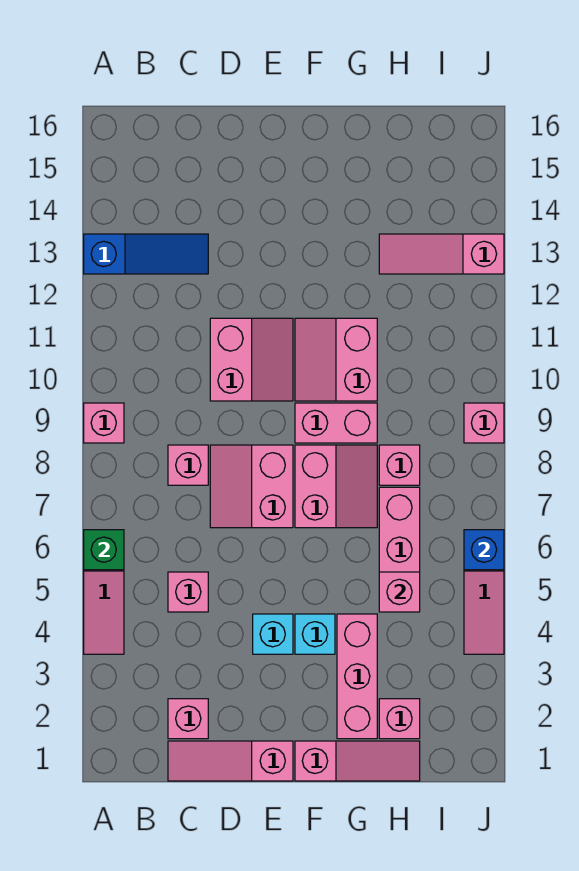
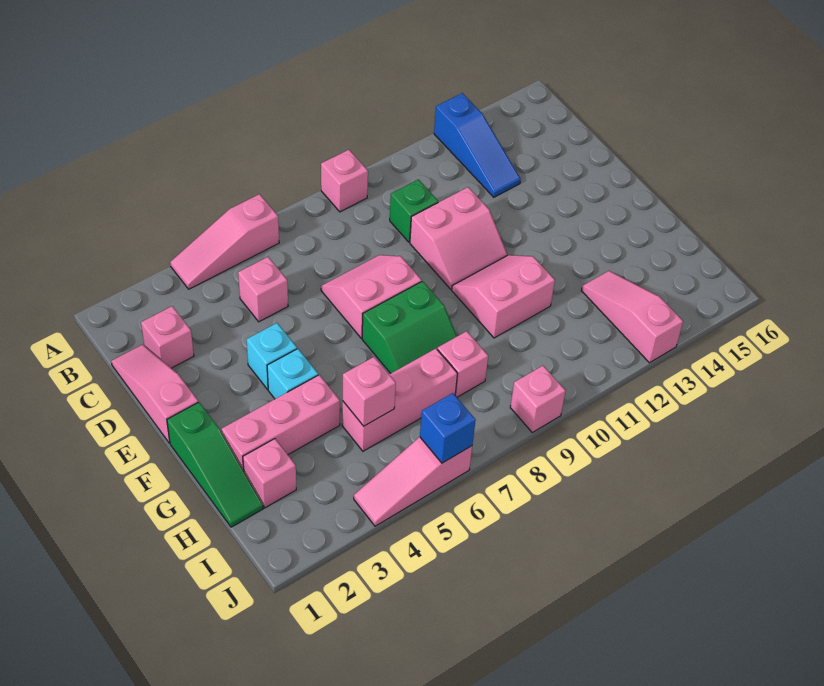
green brick A6 level 2 -> green brick C10 level 1
pink brick C8 level 1 -> none
pink slope F1:H1 level 1 top F -> green slope F1:H1 level 1 top F
pink slope F7:G8 level 1 top F -> green slope F7:G8 level 1 top F
pink brick F9:G9 level 1 -> none

